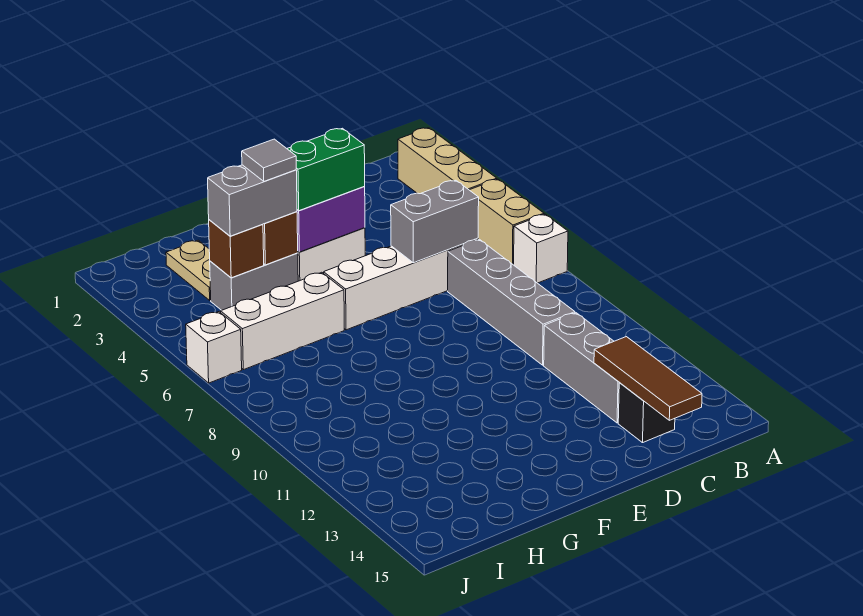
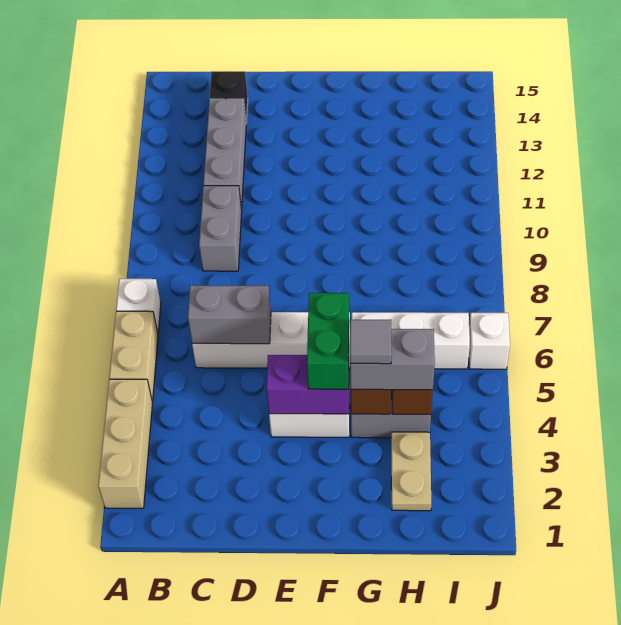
grey brick C7:C10 level 1 -> grey brick C9:C10 level 1
brown tile C13:C15 level 2 -> none
green brick E4:F4 level 3 -> green brick F4:F5 level 3

